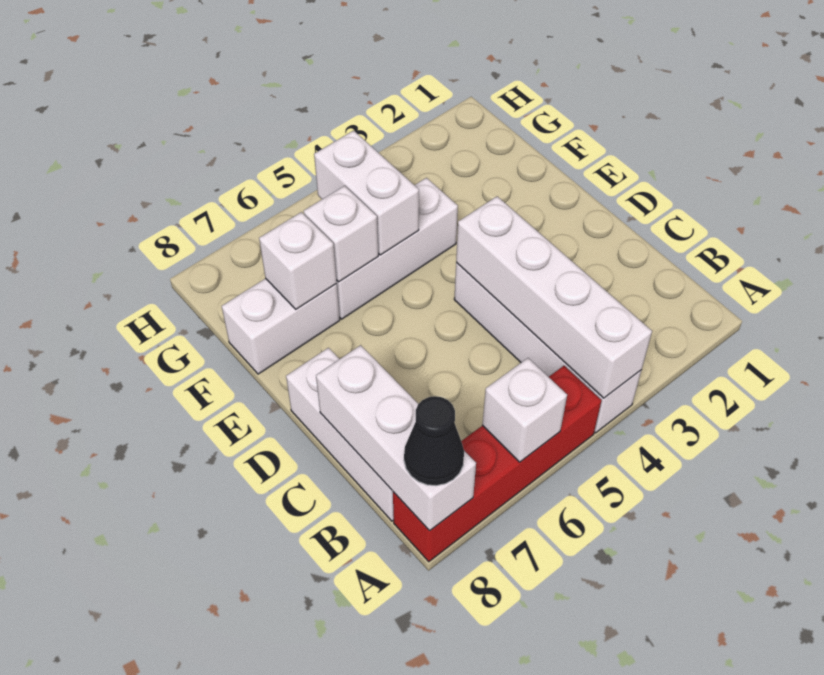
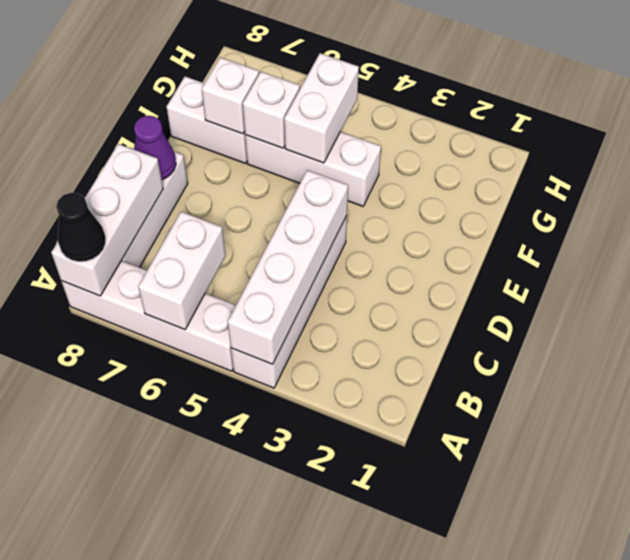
red brick A5:A8 level 1 -> white brick A5:A8 level 1
white brick A6 level 2 -> white brick A6:B6 level 2
none -> purple cone D8 level 2

